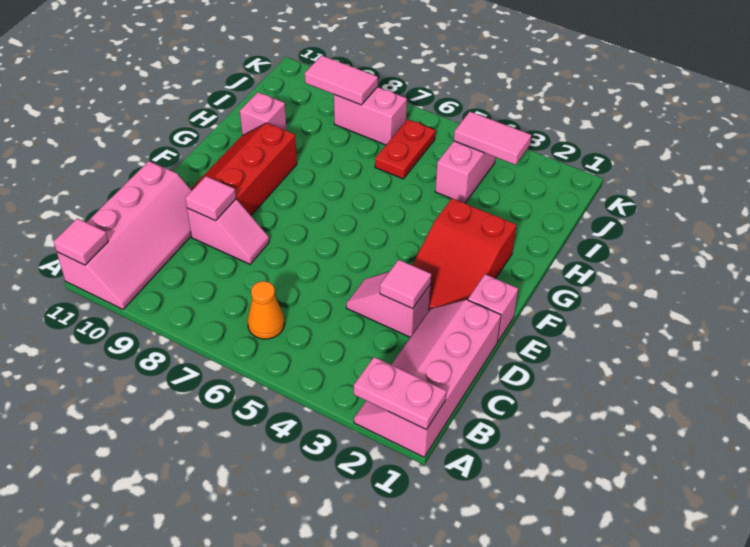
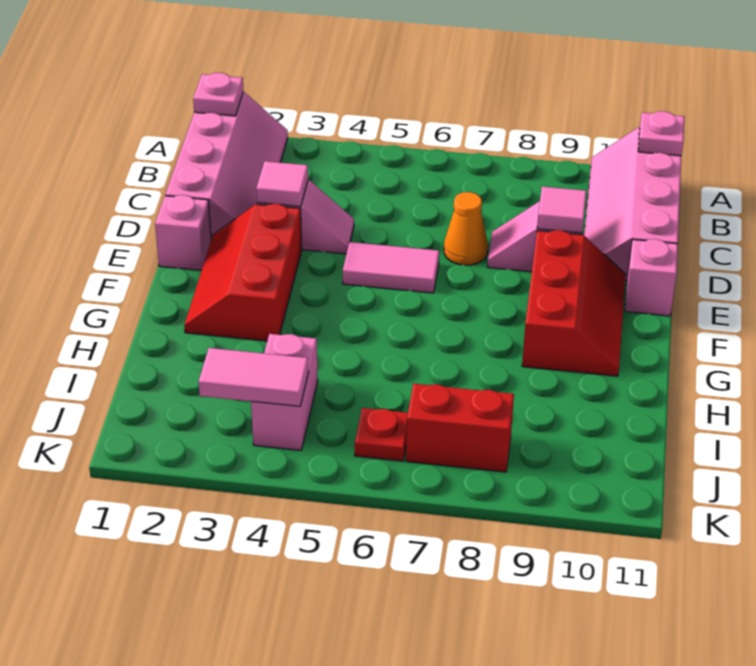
pink plate A1:A2 level 2 -> pink plate A1 level 2
pink tile A11 level 2 -> pink plate A11 level 2
orange cone B6 level 1 -> orange cone D7 level 1
red slope E2:G3 level 1 top G -> red slope E2:G3 level 1 top 3
pink brick H10 level 1 -> pink brick E11 level 1
red plate I6:J6 level 1 -> red plate J6 level 1
pink brick J7:J8 level 1 -> red brick J7:J8 level 1
pink tile J8:J9 level 2 -> pink tile E5:E6 level 1

